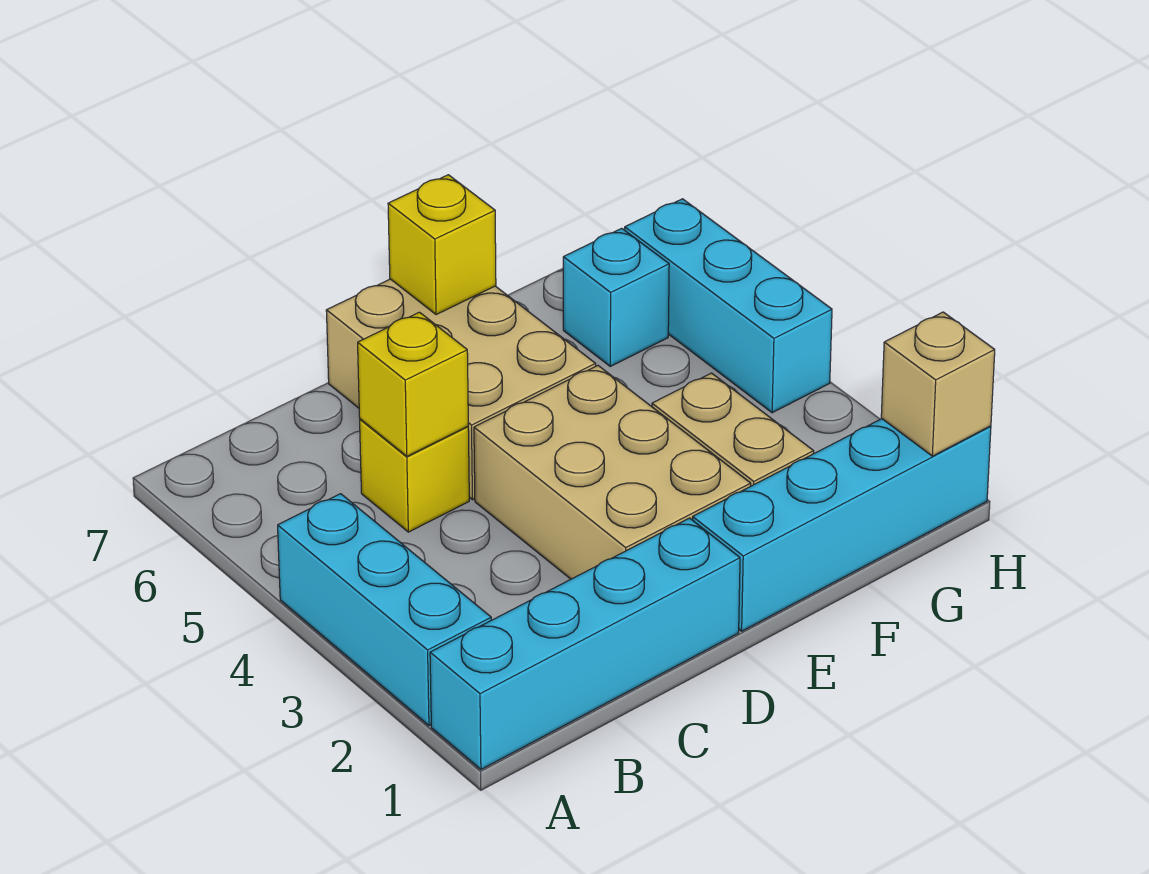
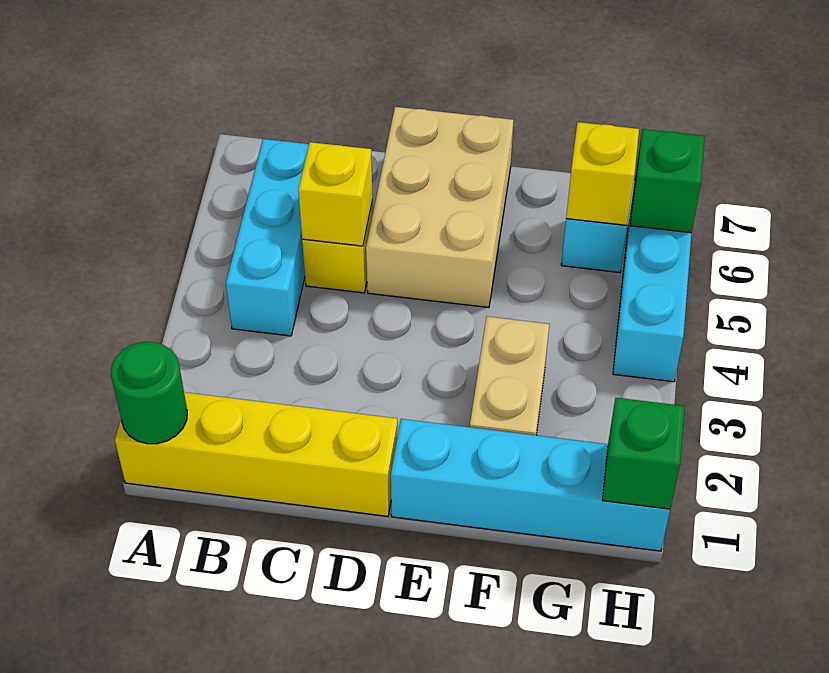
cyan brick A1:D1 level 1 -> yellow brick A1:D1 level 1
none -> green round brick A1 level 2
cyan brick A2:A4 level 1 -> cyan brick B4:B6 level 1
tan brick D2:E4 level 1 -> none
yellow brick E7 level 2 -> yellow brick G6 level 2
tan brick H1 level 2 -> green brick H1 level 2
none -> green brick H6 level 2

